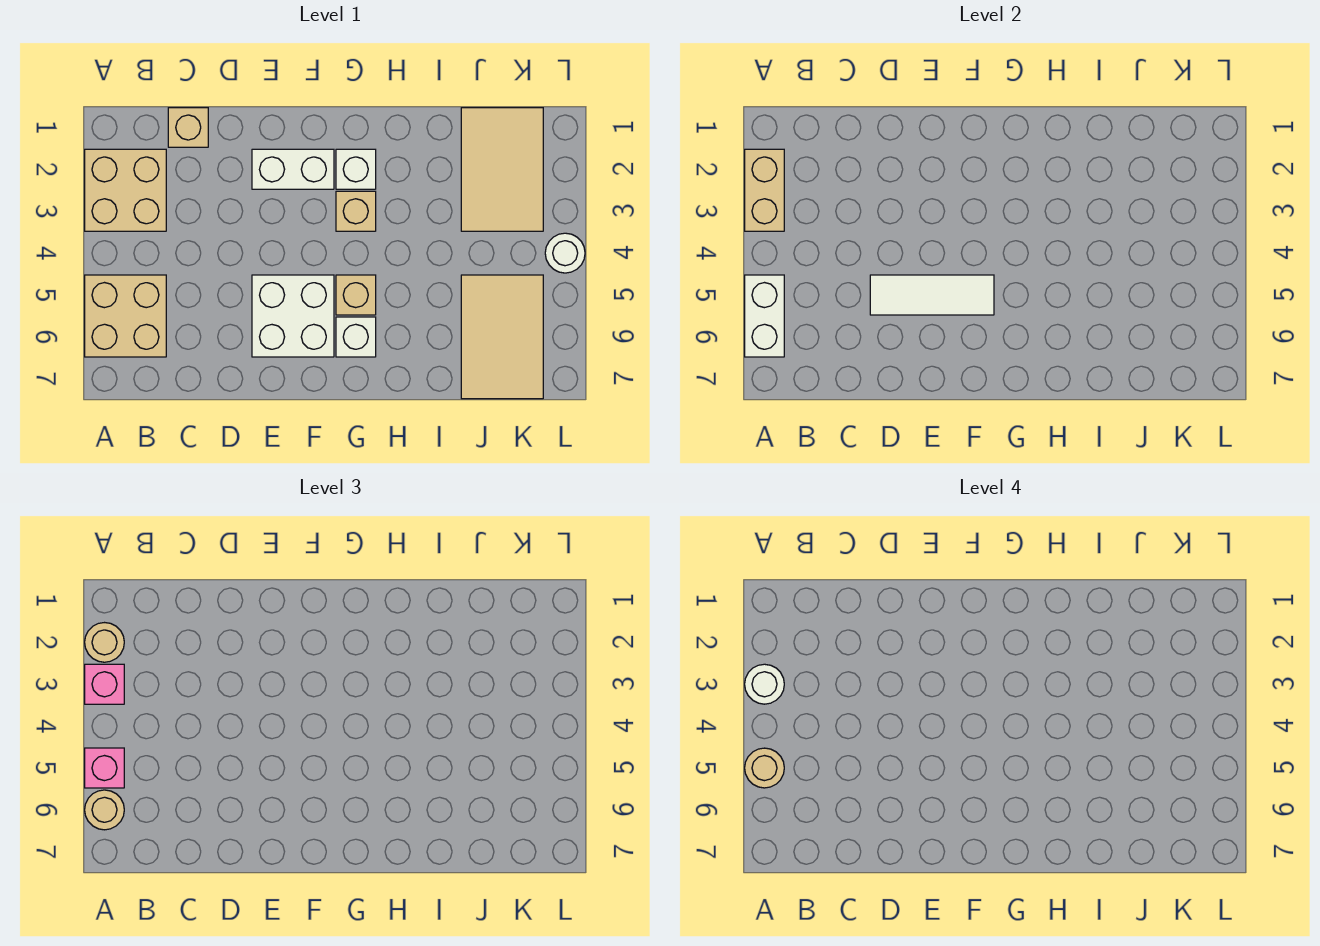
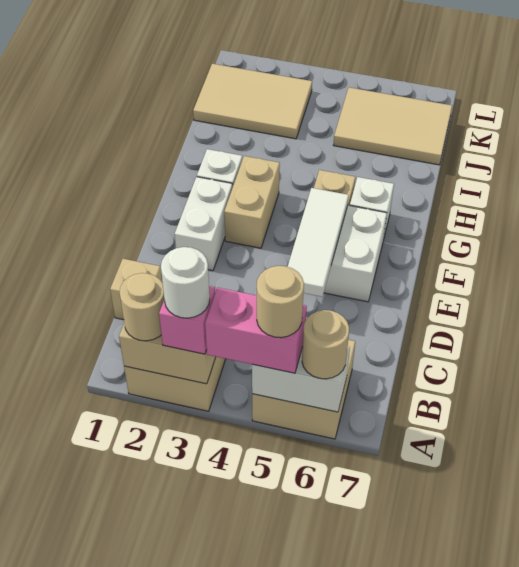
pink brick A5 level 3 -> pink brick A4:A5 level 3
tan brick G3 level 1 -> tan brick F3:G3 level 1
white round brick L4 level 1 -> none

